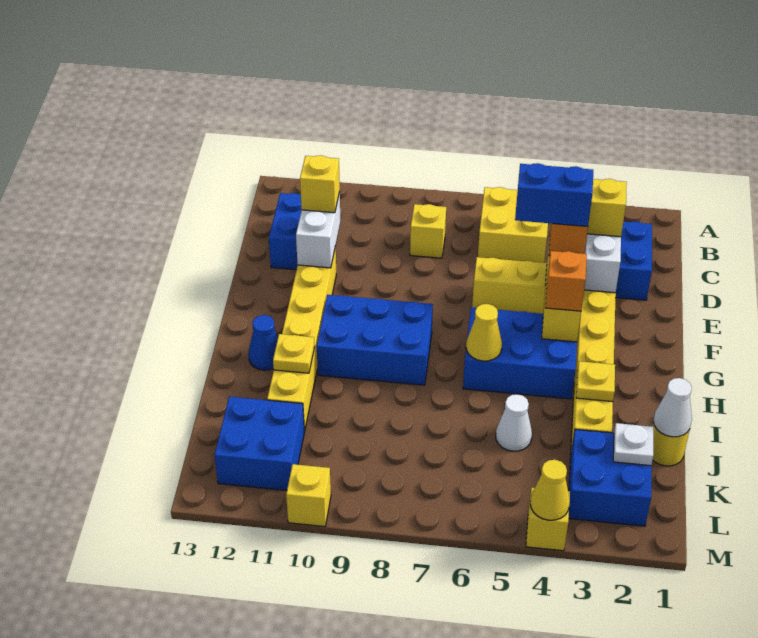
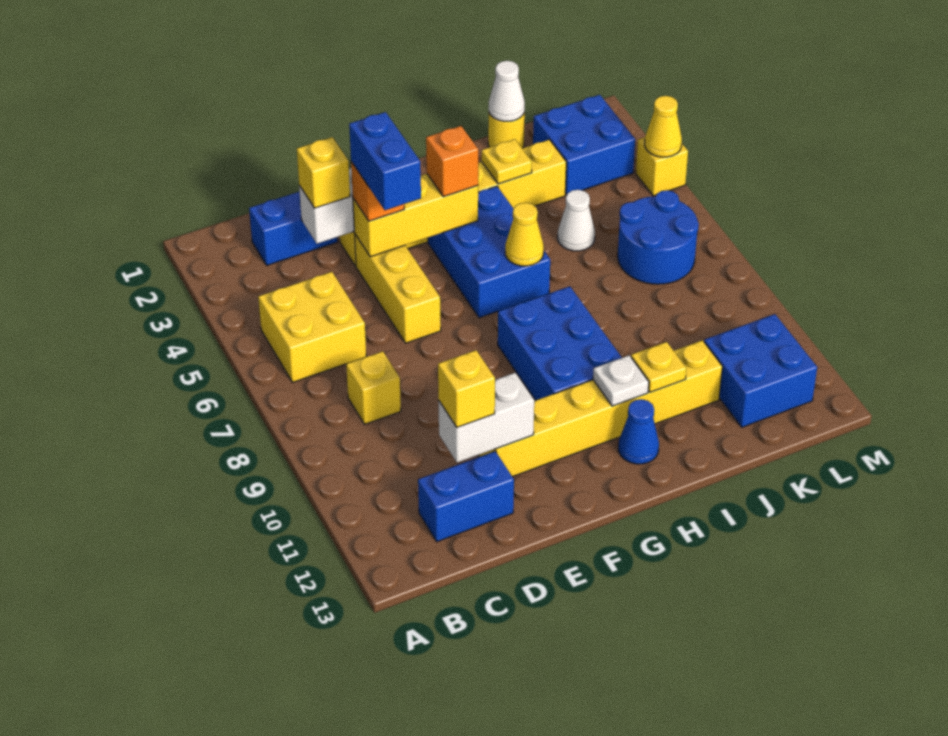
white plate K2 level 2 -> white plate H11 level 2
none -> blue round brick K6:L7 level 1
yellow brick M10 level 1 -> none

